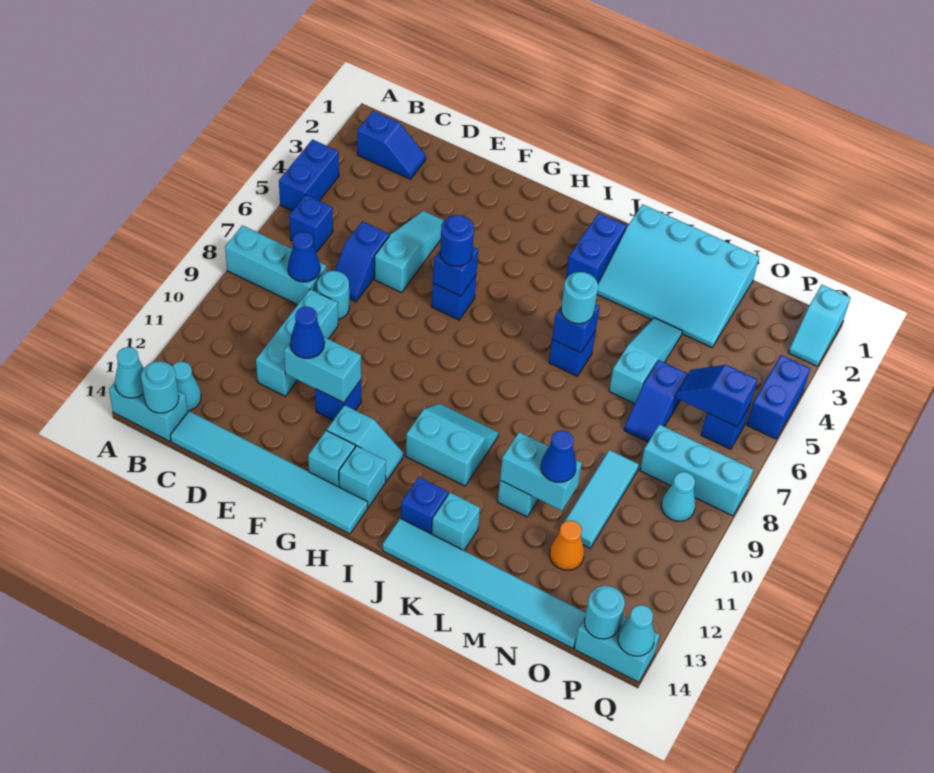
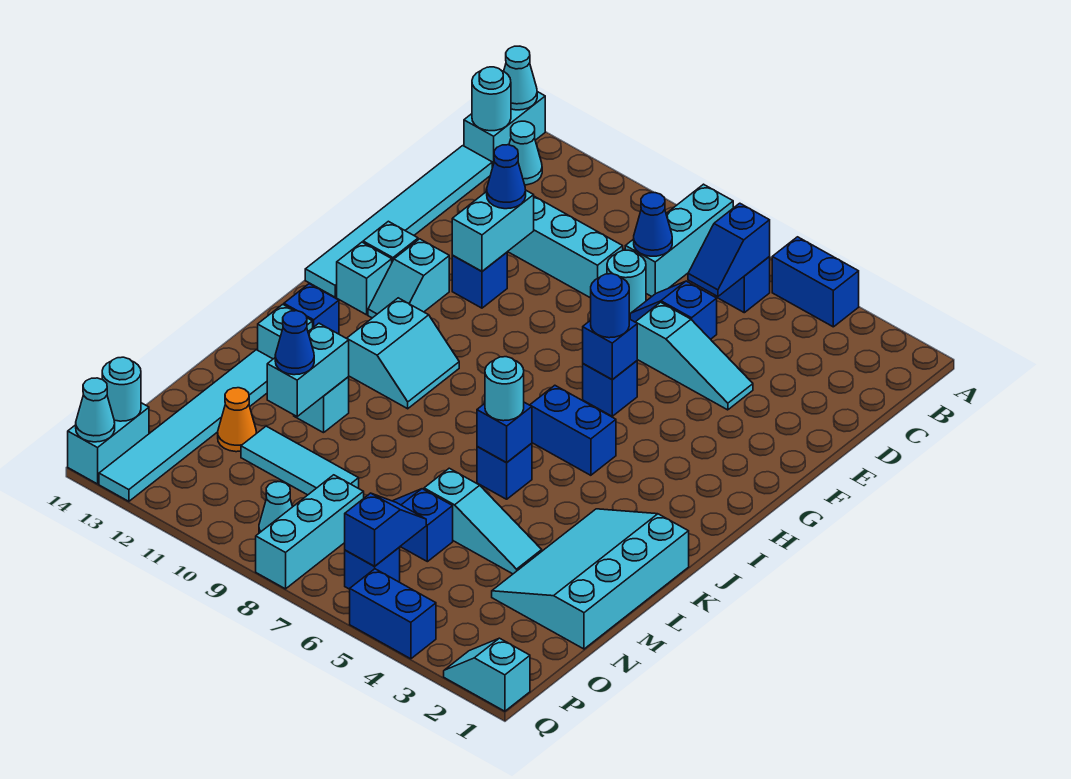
blue slope B2:C2 level 1 top B -> blue slope B6:C6 level 2 top B
blue brick J2:J3 level 1 -> blue brick I5:I6 level 1
cyan tile J14:O14 level 1 -> cyan tile L13:Q13 level 1

